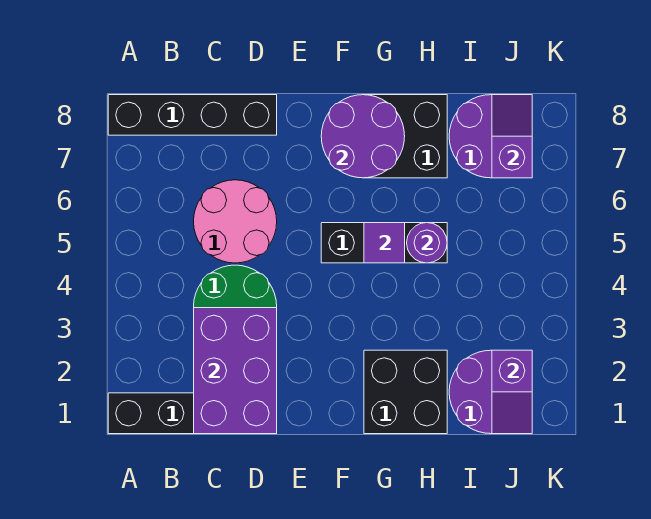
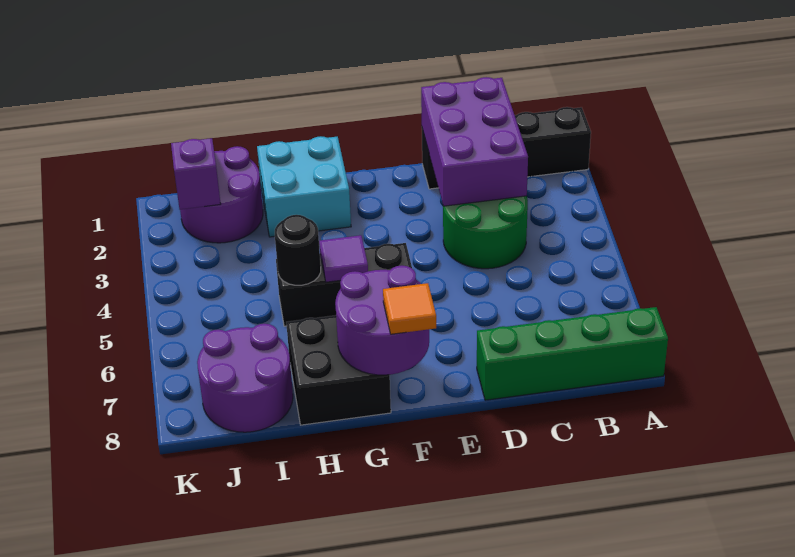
black brick A8:D8 level 1 -> green brick A8:D8 level 1
pink round brick C5:D6 level 1 -> none
none -> orange tile F8 level 3
black brick G1:H2 level 1 -> cyan brick G1:H2 level 1
purple round brick H5 level 2 -> black round brick H5 level 2
purple slope J7:J8 level 2 top 7 -> none

